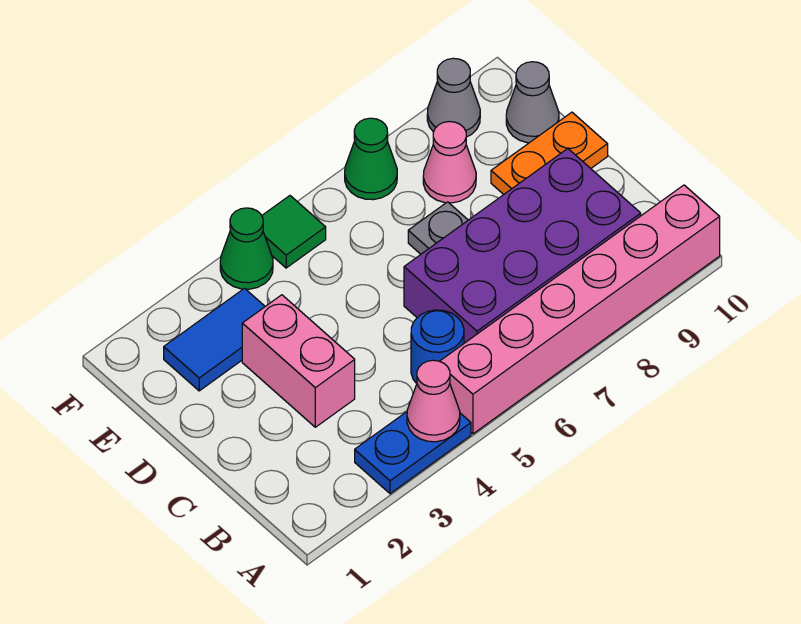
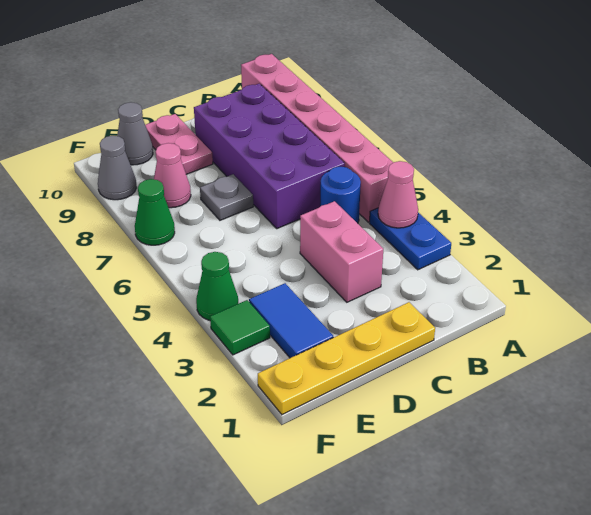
none -> yellow plate C1:F1 level 1
pink brick C3:D3 level 1 -> pink brick C3:C4 level 1
orange plate D9:D10 level 1 -> pink plate D9:D10 level 1
green tile F5 level 1 -> green tile F3 level 1

